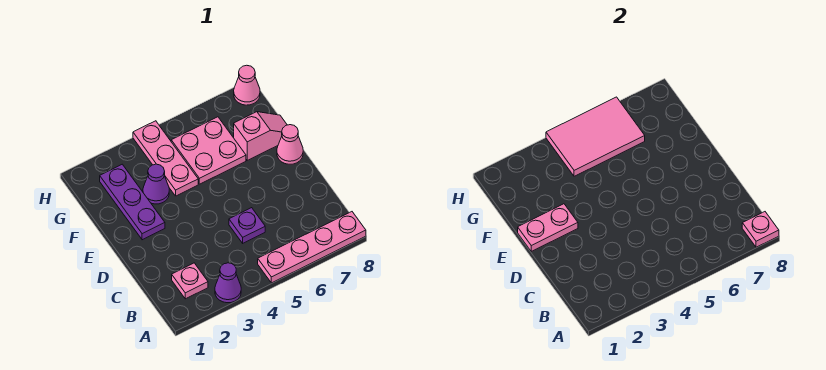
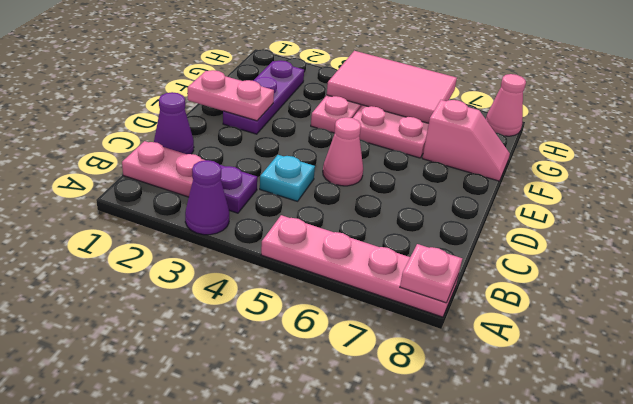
pink plate B2 level 1 -> pink plate B1:B2 level 1
none -> cyan plate C4 level 1
purple plate C5 level 1 -> purple plate B3 level 1
pink cone E8 level 1 -> pink cone D5 level 1
purple cone F3 level 1 -> purple cone C1 level 1

